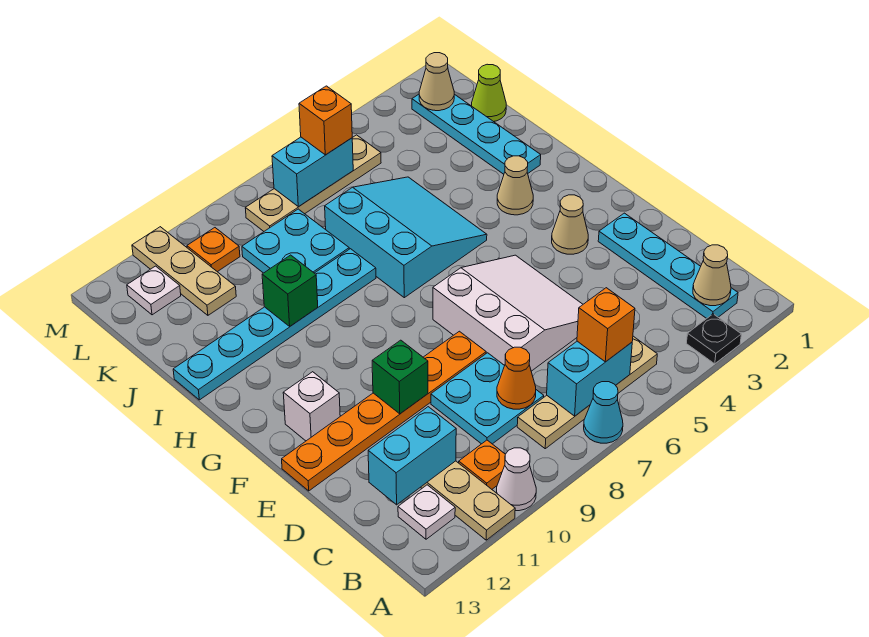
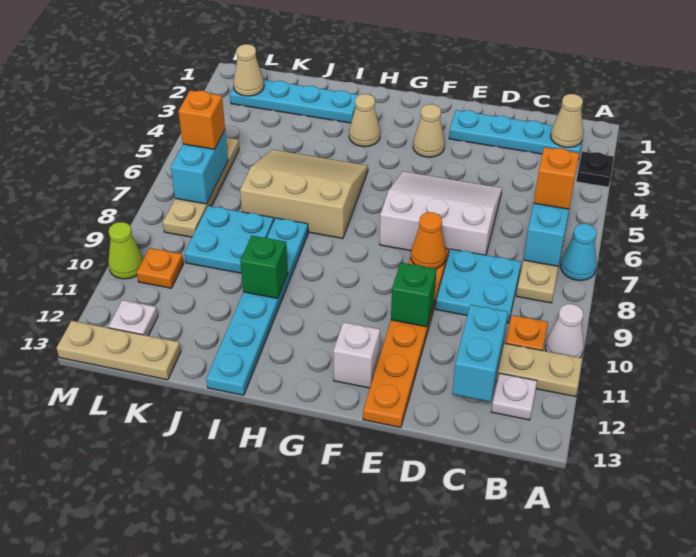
orange cone C8 level 2 -> orange cone E8 level 2
cyan slope H5:J7 level 1 top 7 -> tan slope H5:J7 level 1 top 7
lime cone K1 level 1 -> lime cone M10 level 1
tan plate K11:M11 level 1 -> tan plate K13:M13 level 1

